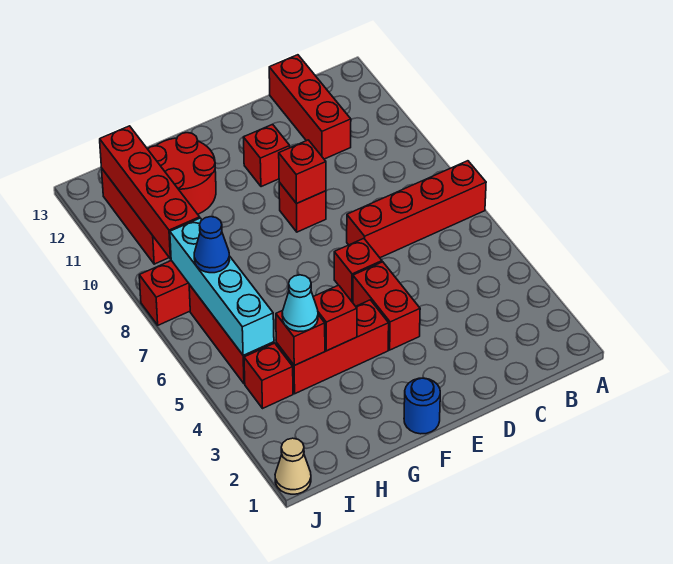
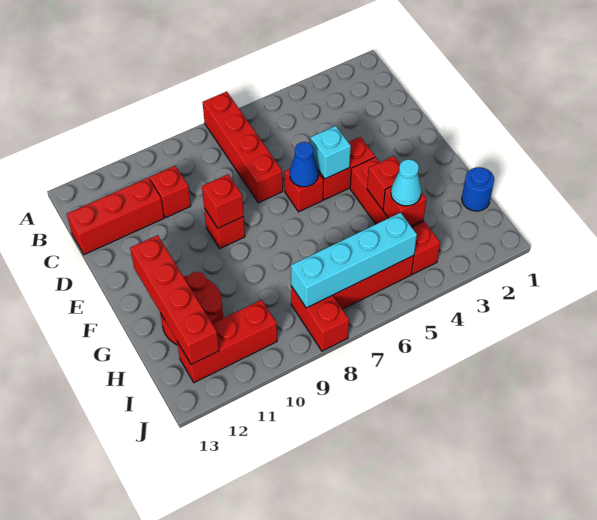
none -> cyan brick E5 level 2
red brick E11 level 1 -> red brick C10 level 1
blue round brick F1 level 1 -> blue round brick H1 level 1
blue cone I7 level 3 -> blue cone E6 level 2
red brick I9:I12 level 2 -> red brick F12:I12 level 2
tan cone J1 level 1 -> none

